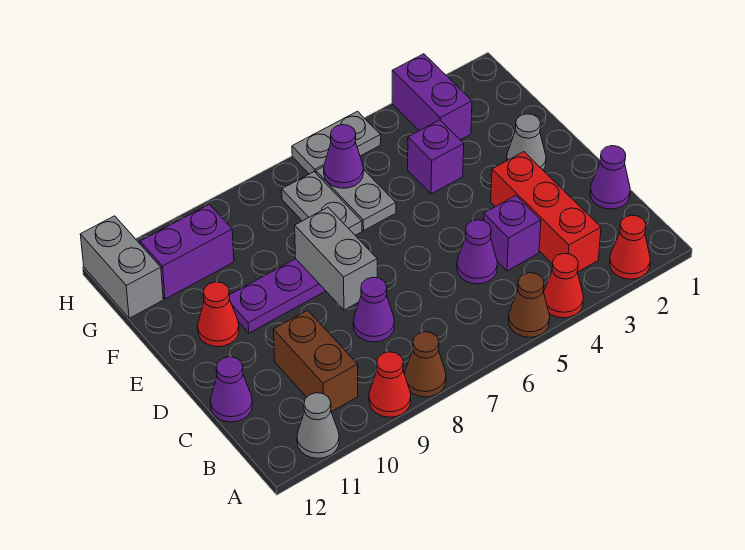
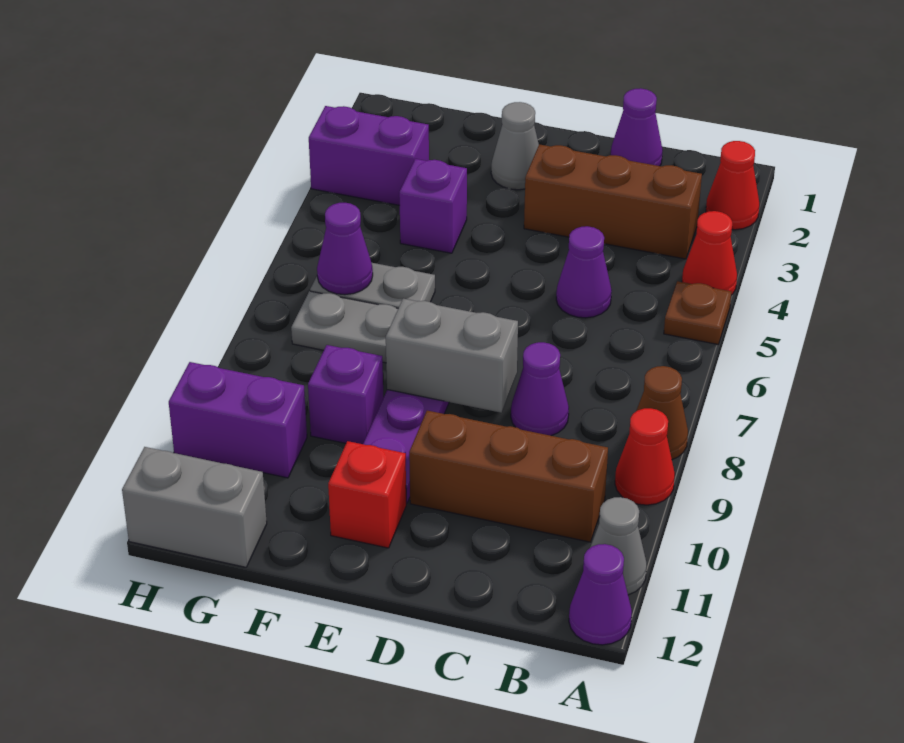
brown cone A5 level 1 -> brown plate A5 level 1
red brick B3:D3 level 1 -> brown brick B3:D3 level 1
brown brick B10:C10 level 1 -> brown brick B10:D10 level 1
purple brick C4 level 1 -> purple brick F9 level 1
purple cone C12 level 1 -> purple cone A12 level 1
red cone E11 level 1 -> red brick E11 level 1
purple brick G10:G11 level 1 -> purple brick G10:H10 level 1
grey plate H5:H6 level 1 -> none

